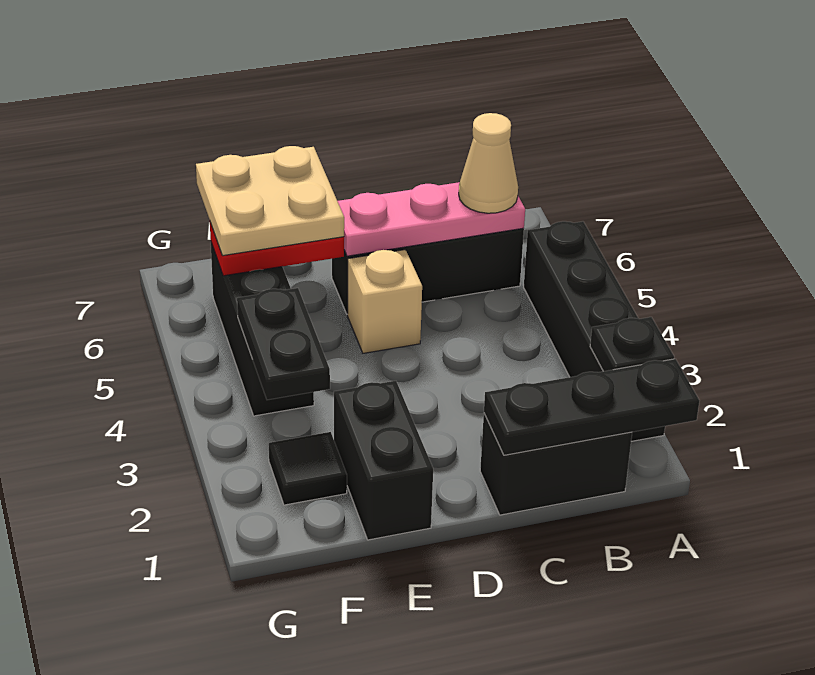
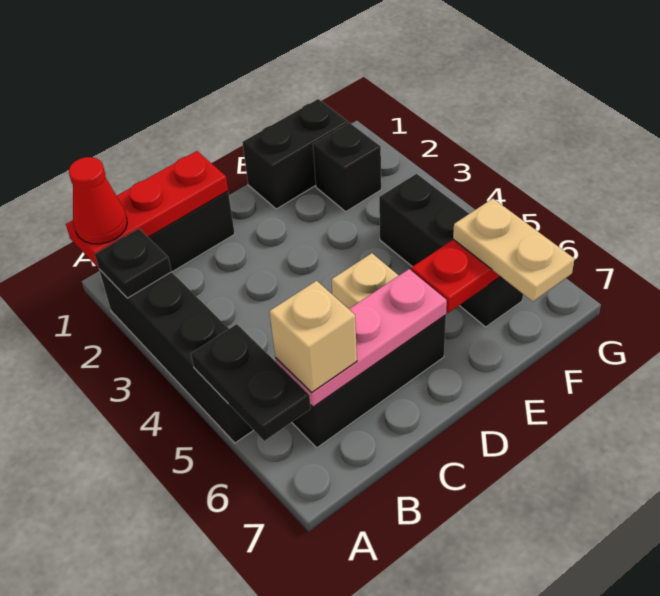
black plate A1:C1 level 2 -> red plate A1:C1 level 2
none -> red cone A1 level 3
tan cone B6 level 3 -> tan brick B6 level 3
black brick E1:E2 level 1 -> black brick E1:F1 level 1
tan plate E6:F7 level 3 -> tan plate F6:F7 level 3
black tile F2 level 1 -> black brick F2 level 1
black plate F3:F4 level 2 -> black plate A5:A6 level 2

